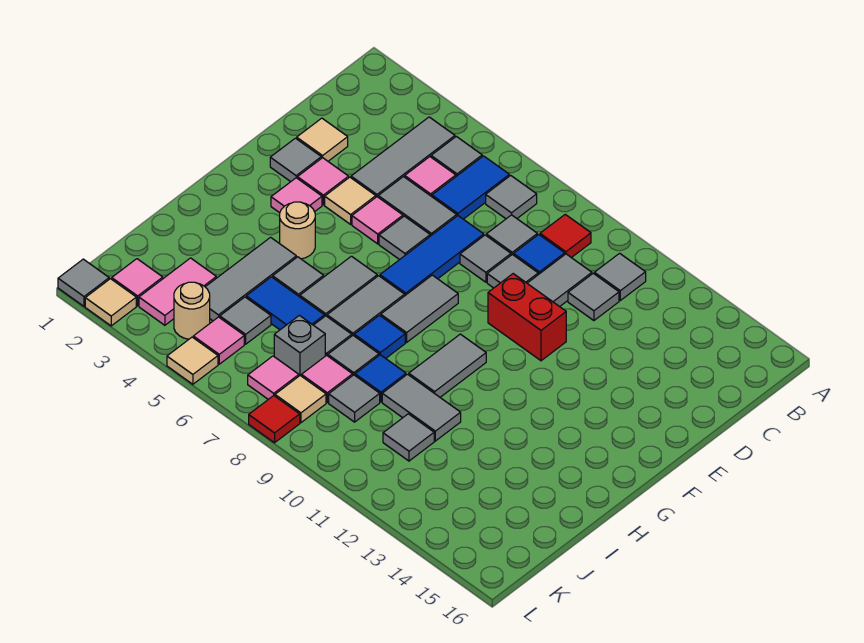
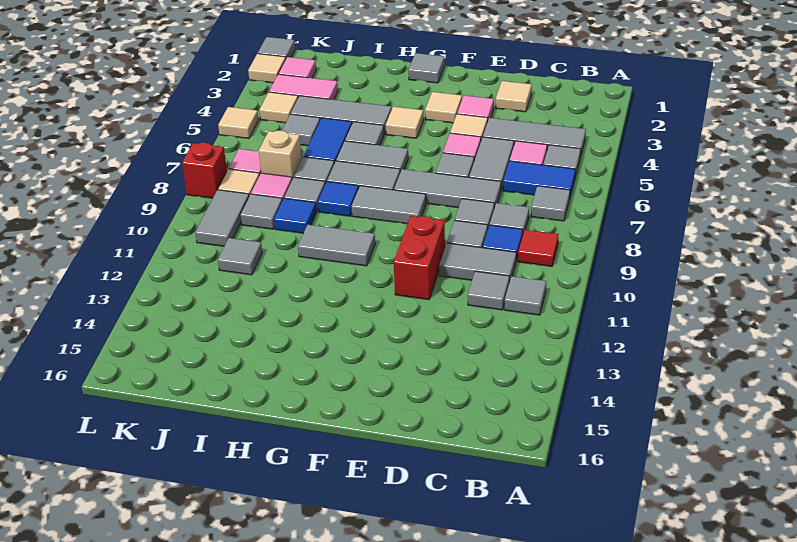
blue tile D7:F7 level 1 -> grey tile D7:F7 level 1
grey tile E2 level 1 -> grey tile G1 level 1
pink tile F3 level 1 -> tan tile F3 level 1
tan round brick G4 level 1 -> tan tile G4 level 1
grey tile I10:I11 level 1 -> grey tile K9:K10 level 1
grey brick J7 level 1 -> tan brick J7 level 1
tan round brick K4 level 1 -> tan tile K4 level 1
pink tile K5 level 1 -> none
red tile L8 level 1 -> red brick L8 level 1

